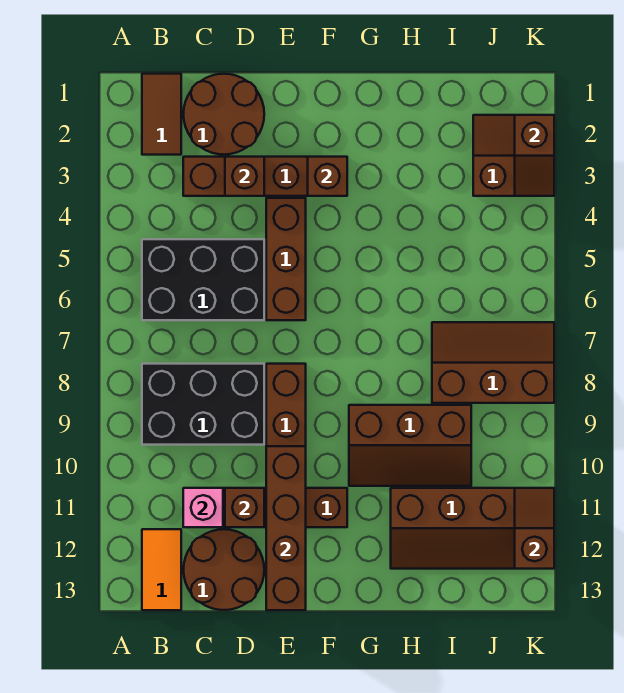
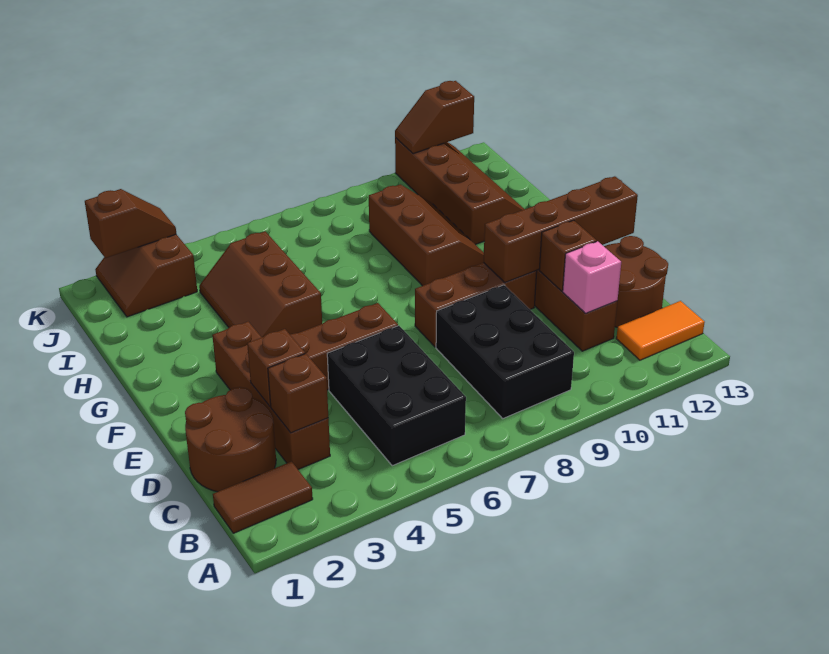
brown brick F3 level 2 -> brown brick C3 level 2
brown slope I7:K8 level 1 top 8 -> brown slope G4:I5 level 1 top 5

